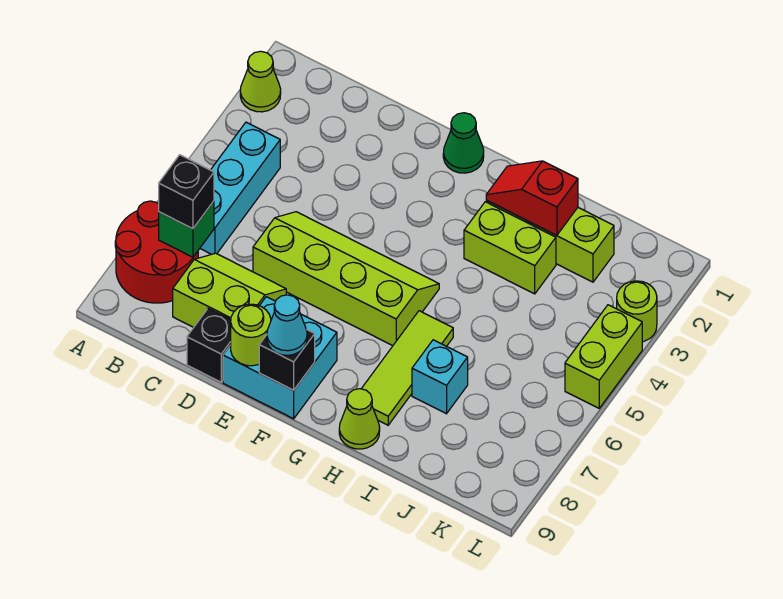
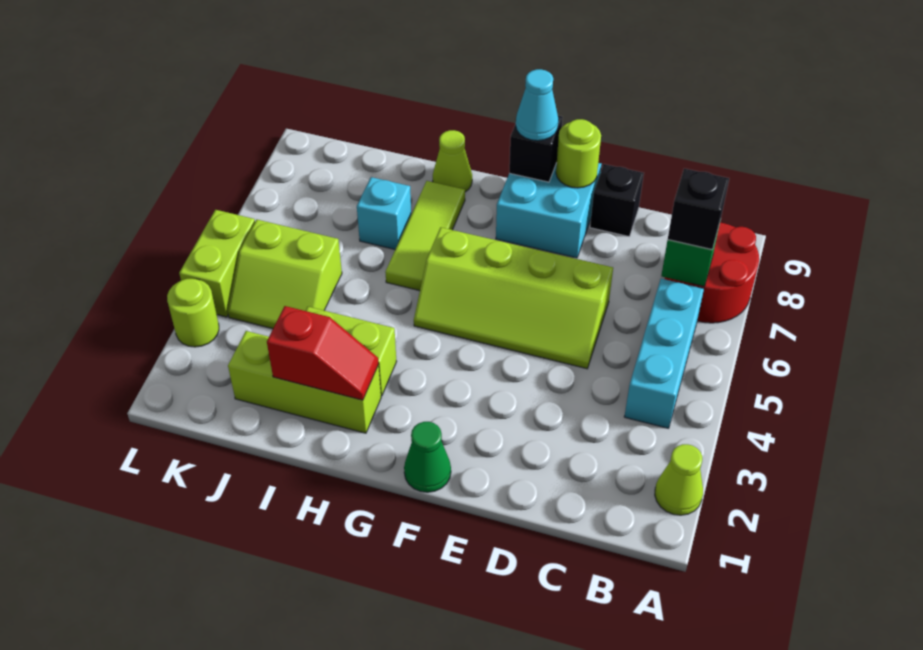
lime slope C7:D8 level 1 top 8 -> lime slope J4:K5 level 1 top 5

